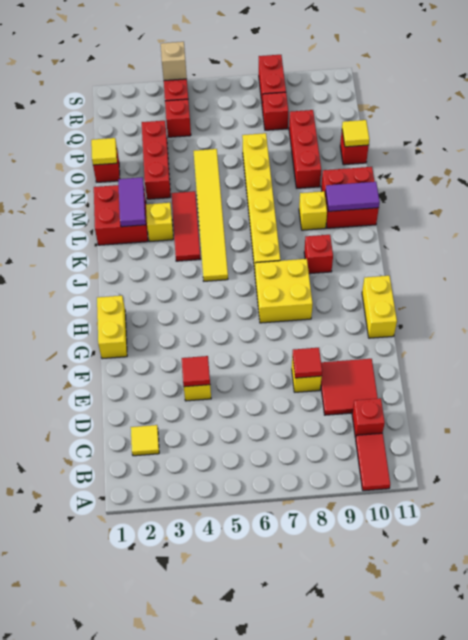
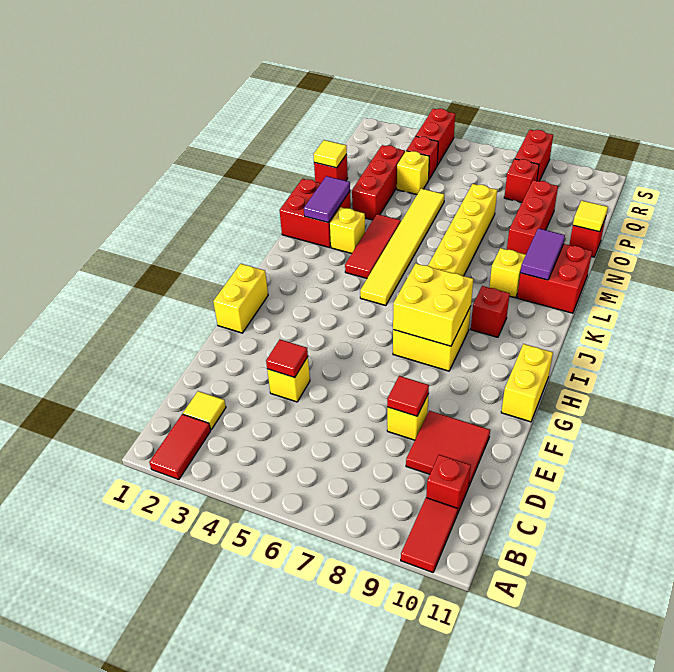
none -> red tile A2:B2 level 1
none -> yellow brick H7:I8 level 2
purple tile L10:L11 level 2 -> purple tile L10:M10 level 2
none -> yellow brick P4 level 1
tan brick S4 level 2 -> none

